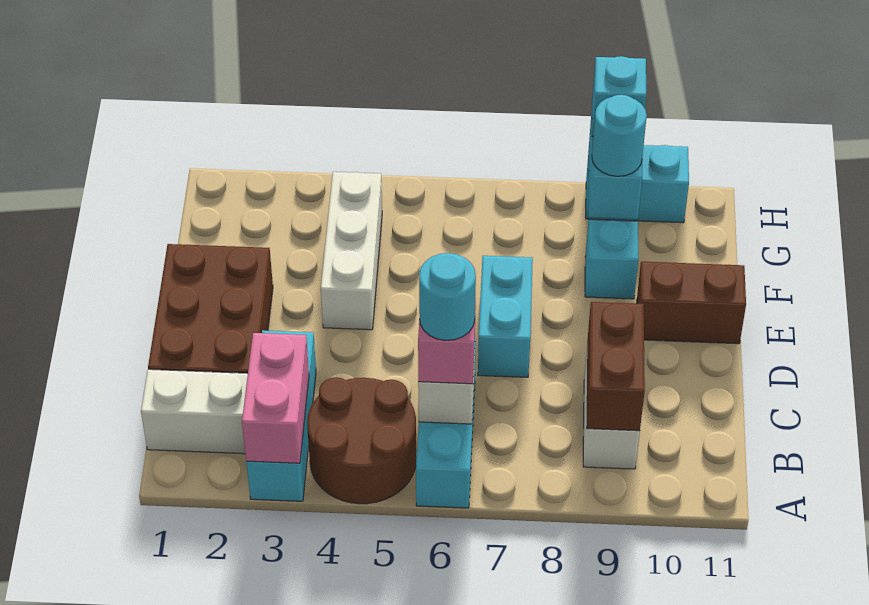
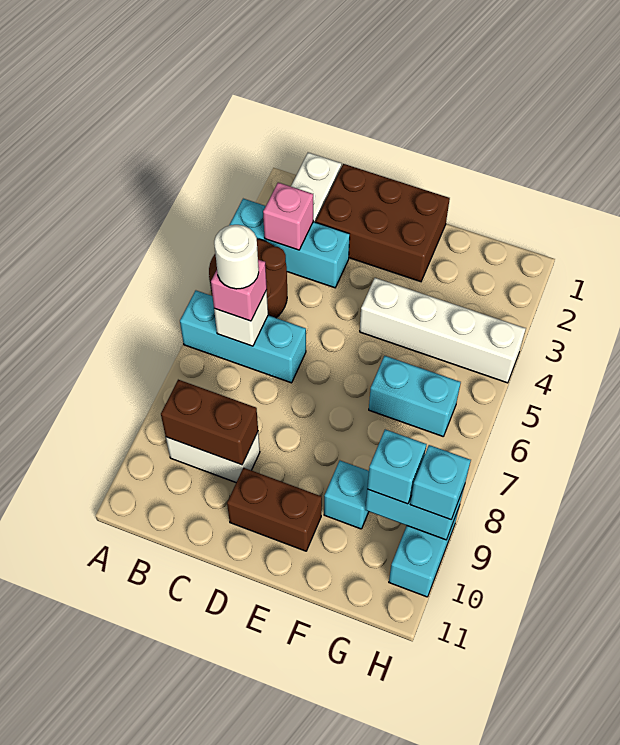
pink brick A3:B3 level 2 -> pink brick B3 level 2
cyan round brick B6 level 4 -> white round brick B6 level 4
cyan brick D7:E7 level 1 -> cyan brick F6:G6 level 1
white brick E4:G4 level 1 -> white brick E4:H4 level 1
brown brick E10:E11 level 1 -> brown brick D10:E10 level 1
cyan round brick G9 level 3 -> cyan brick G9 level 3

